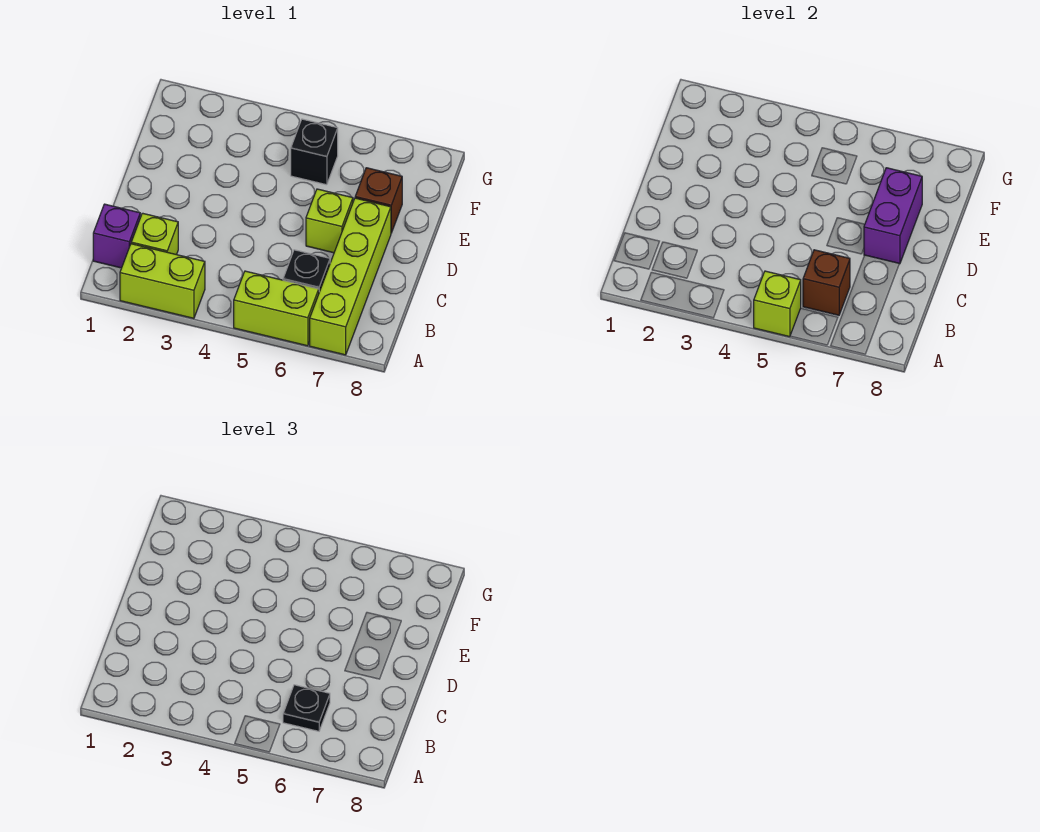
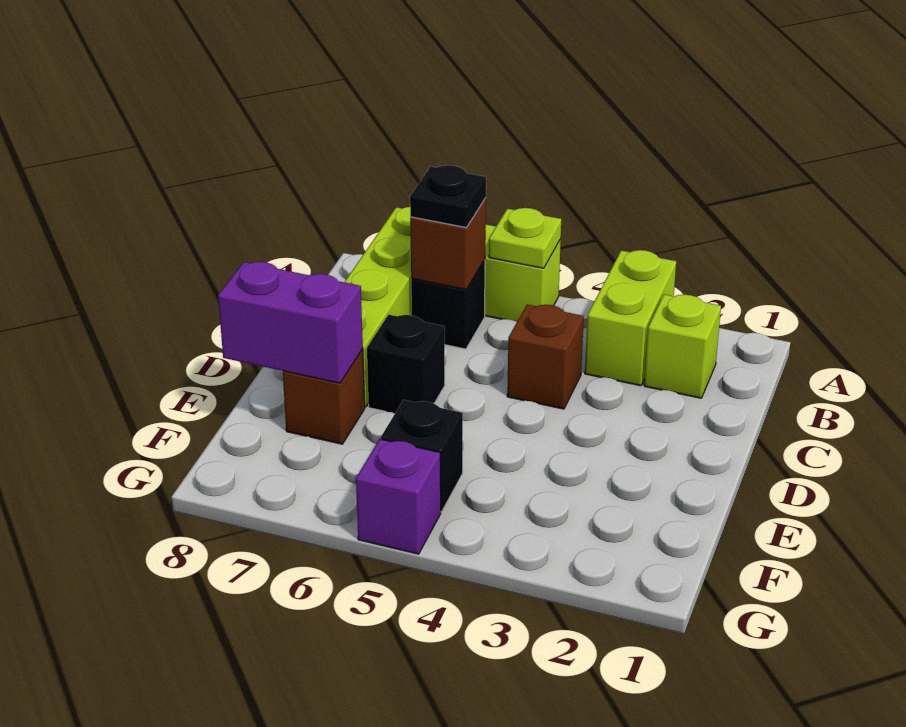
lime brick A2:A3 level 1 -> lime brick A3:B3 level 1
lime brick A5 level 2 -> lime plate A5 level 2
purple brick B1 level 1 -> purple brick G5 level 1
none -> brown brick C4 level 1
lime brick D6 level 1 -> black brick D6 level 1
purple brick D7:E7 level 2 -> purple brick E7:E8 level 2

